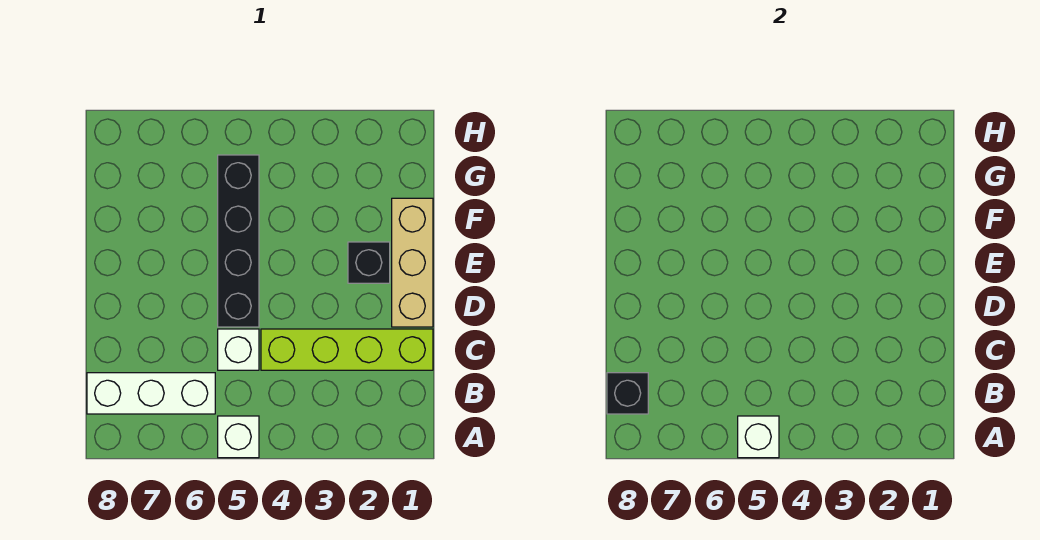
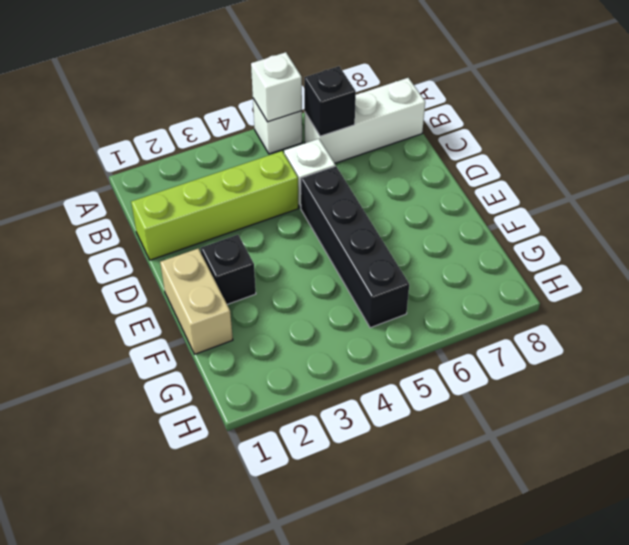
black brick B8 level 2 -> black brick B6 level 2
tan brick D1:F1 level 1 -> tan brick E1:F1 level 1

